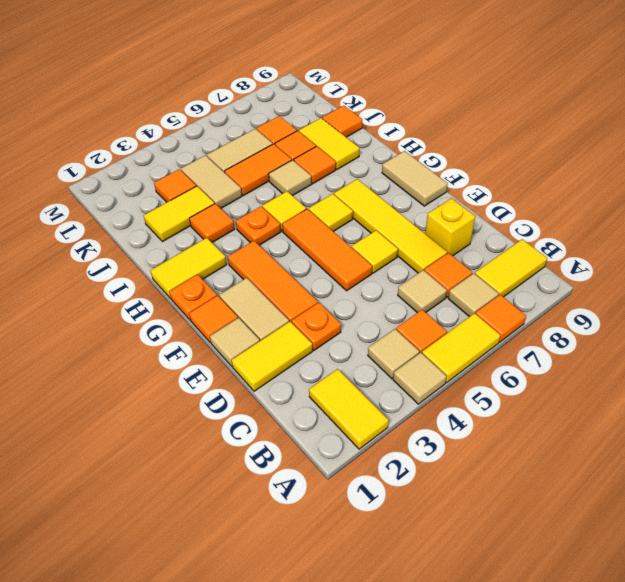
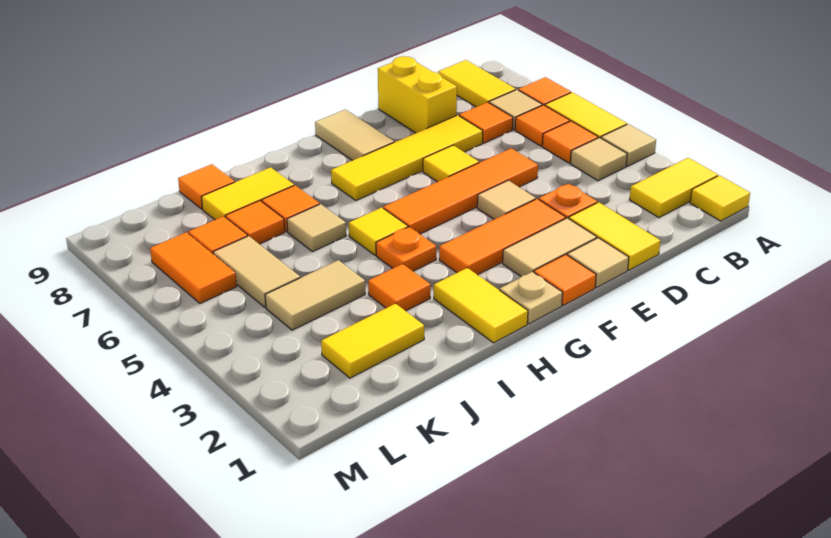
tan tile C6 level 1 -> tan tile E4 level 1
yellow brick D8 level 1 -> yellow brick D8:D9 level 1
orange tile E5:G5 level 1 -> orange tile D5:G5 level 1
tan tile F9:G9 level 1 -> tan tile F8:F9 level 1
orange plate G1 level 1 -> tan plate G1 level 1
yellow tile G6 level 1 -> yellow tile A1 level 1
yellow tile J2:J3 level 1 -> yellow tile J2:K2 level 1
orange tile J5:J6 level 1 -> orange tile L6:L7 level 1
orange tile K3 level 1 -> orange tile B6 level 1

